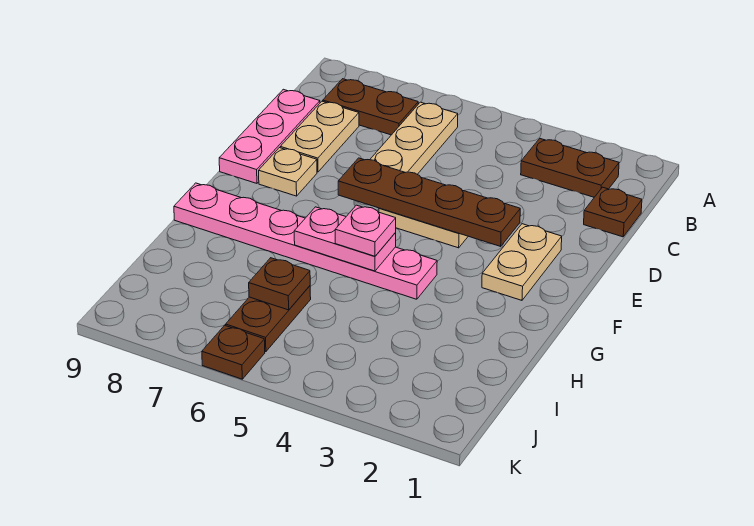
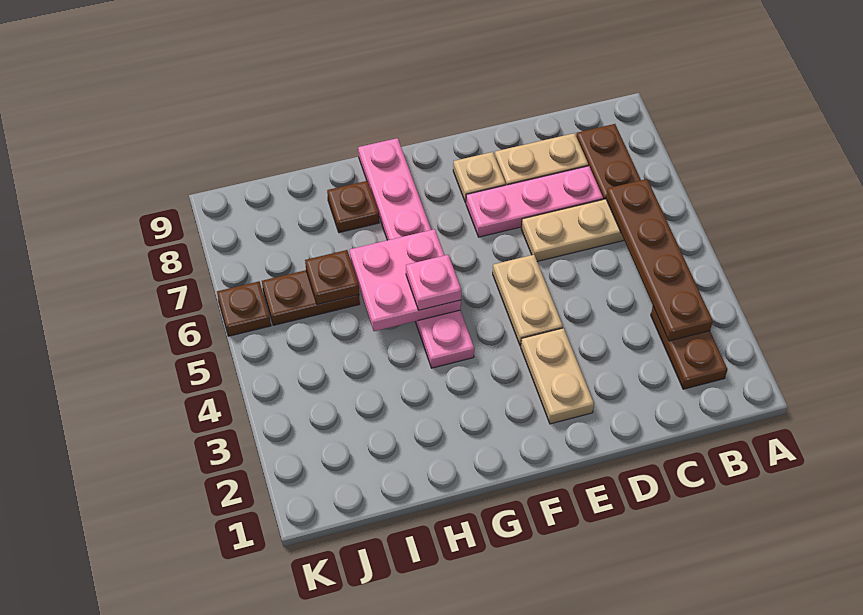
brown plate C1 level 1 -> brown plate H8 level 1
pink plate C9:E9 level 1 -> pink plate C7:E7 level 1
tan plate E2:F2 level 1 -> tan plate E2:E3 level 1
brown plate E3:E6 level 2 -> brown plate B3:B6 level 2
pink plate G5:G6 level 2 -> pink plate G5:H6 level 2

